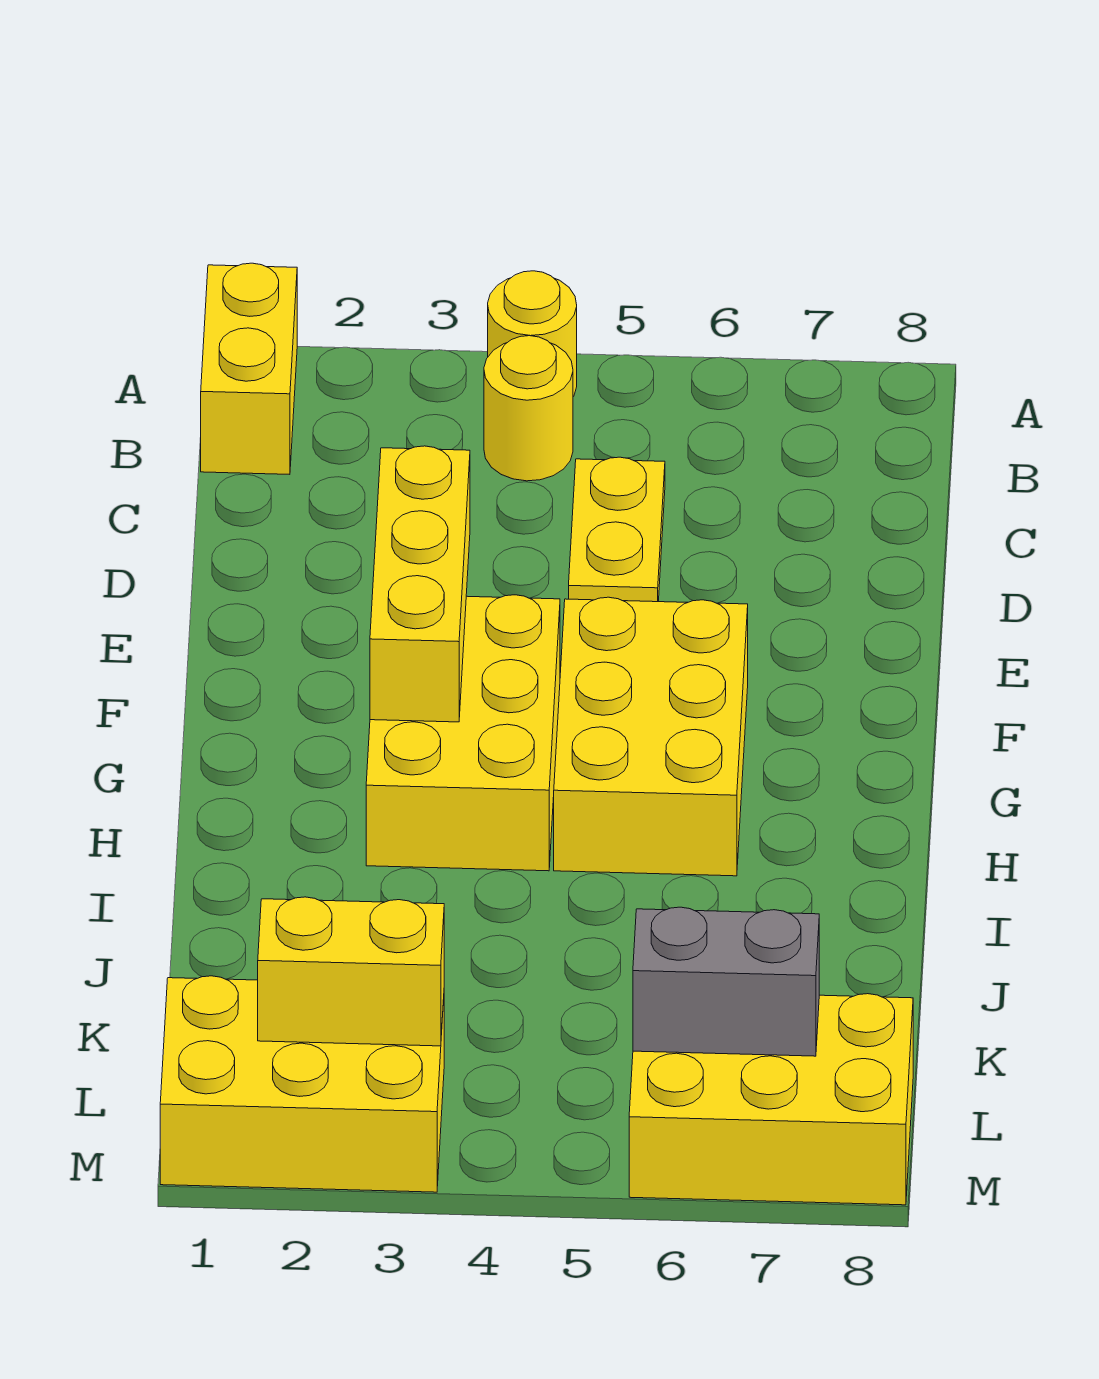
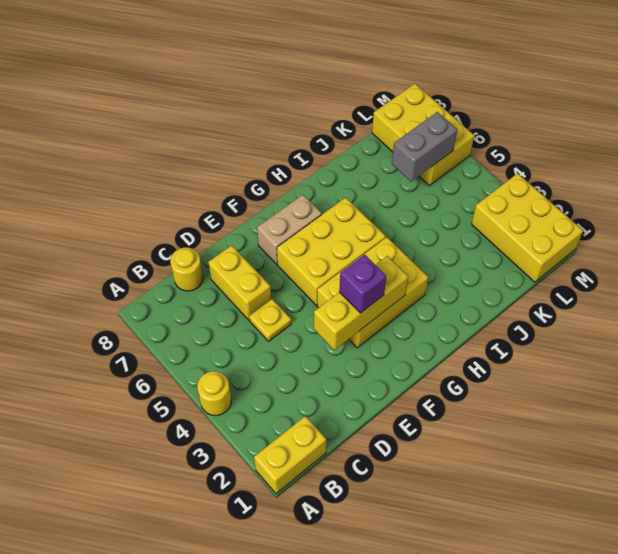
yellow round brick B4 level 1 -> yellow round brick C8 level 1
yellow plate C5:D5 level 1 -> yellow plate D5 level 1
none -> purple brick F3 level 3
none -> tan brick F7:G7 level 1
yellow brick L2:L3 level 2 -> yellow brick D6:D7 level 1
grey brick L6:L7 level 2 -> grey brick K6:L6 level 2

